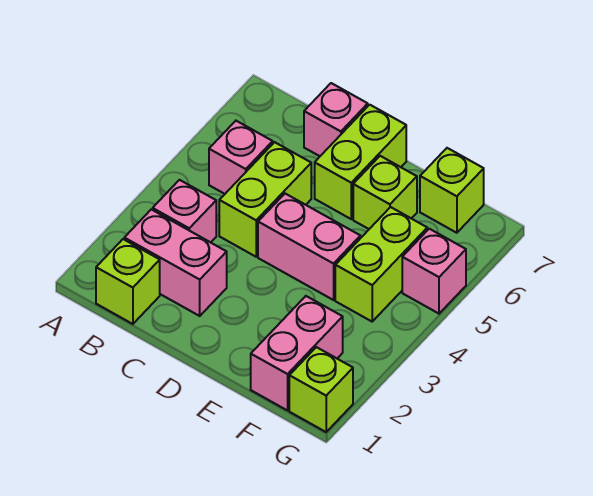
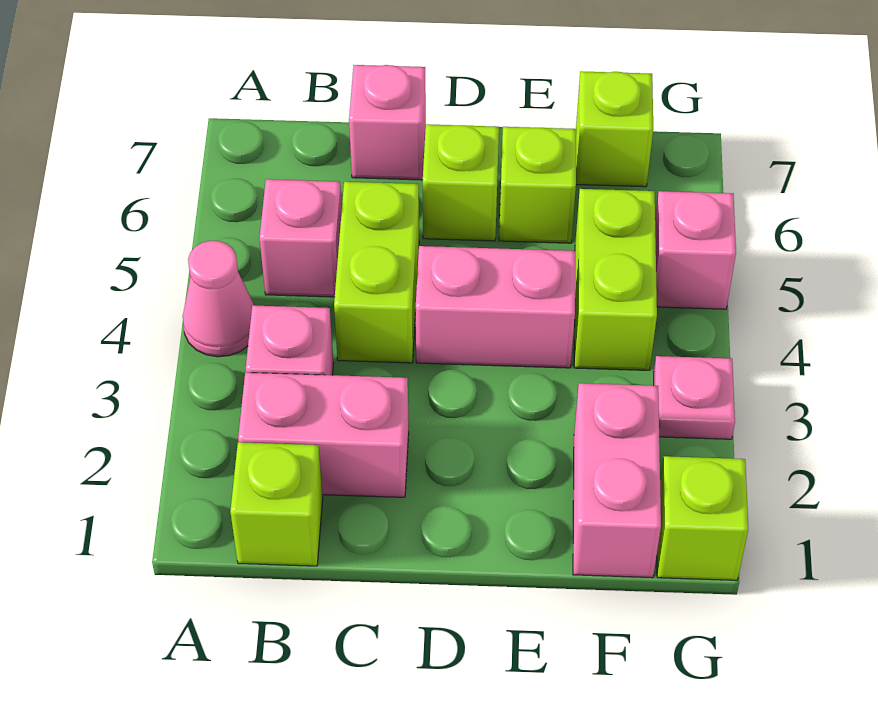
none -> pink cone A4 level 1
lime brick D6:D7 level 1 -> lime brick D6 level 1
none -> pink plate G3 level 1

